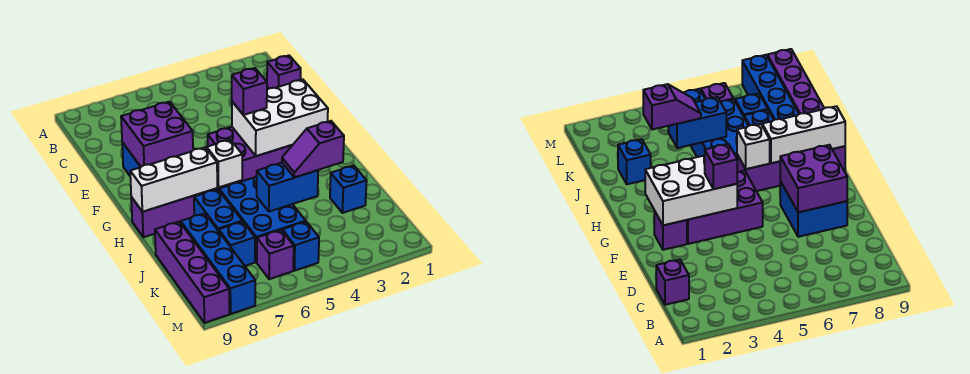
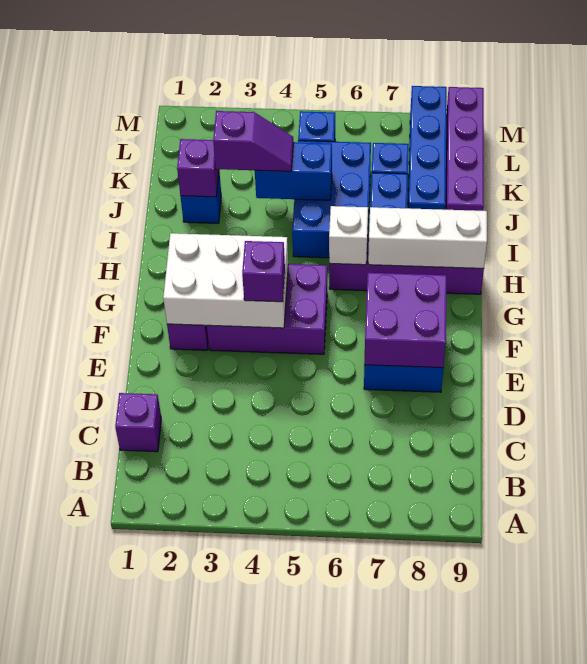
purple brick L6 level 1 -> purple brick J2 level 2

